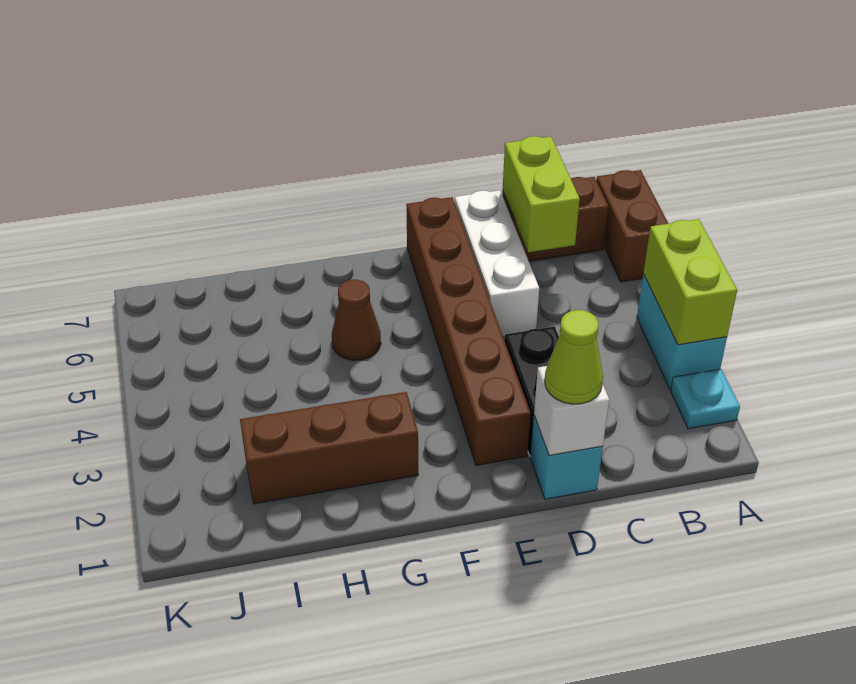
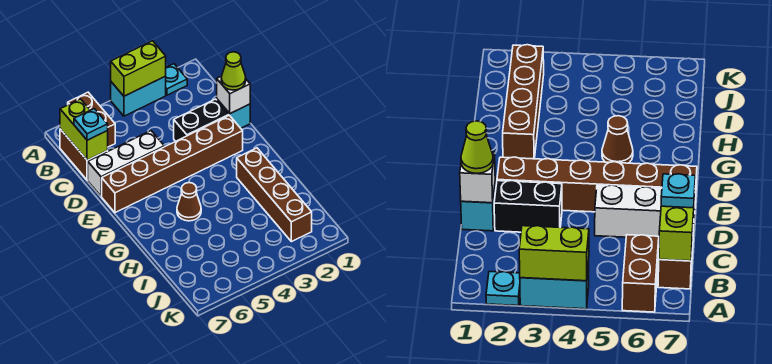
brown brick A6:A7 level 1 -> brown brick A6:B6 level 1
lime brick C6:C7 level 2 -> lime brick B7:C7 level 2
none -> cyan plate C7 level 3
brown brick G2:I2 level 1 -> brown brick G2:J2 level 1

